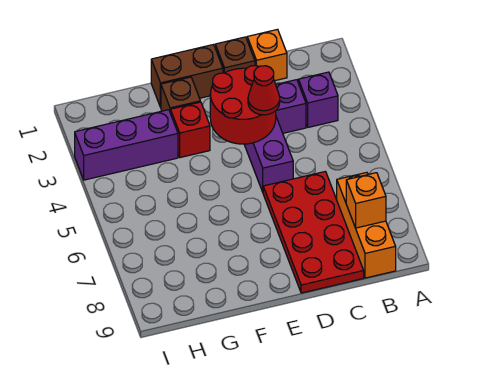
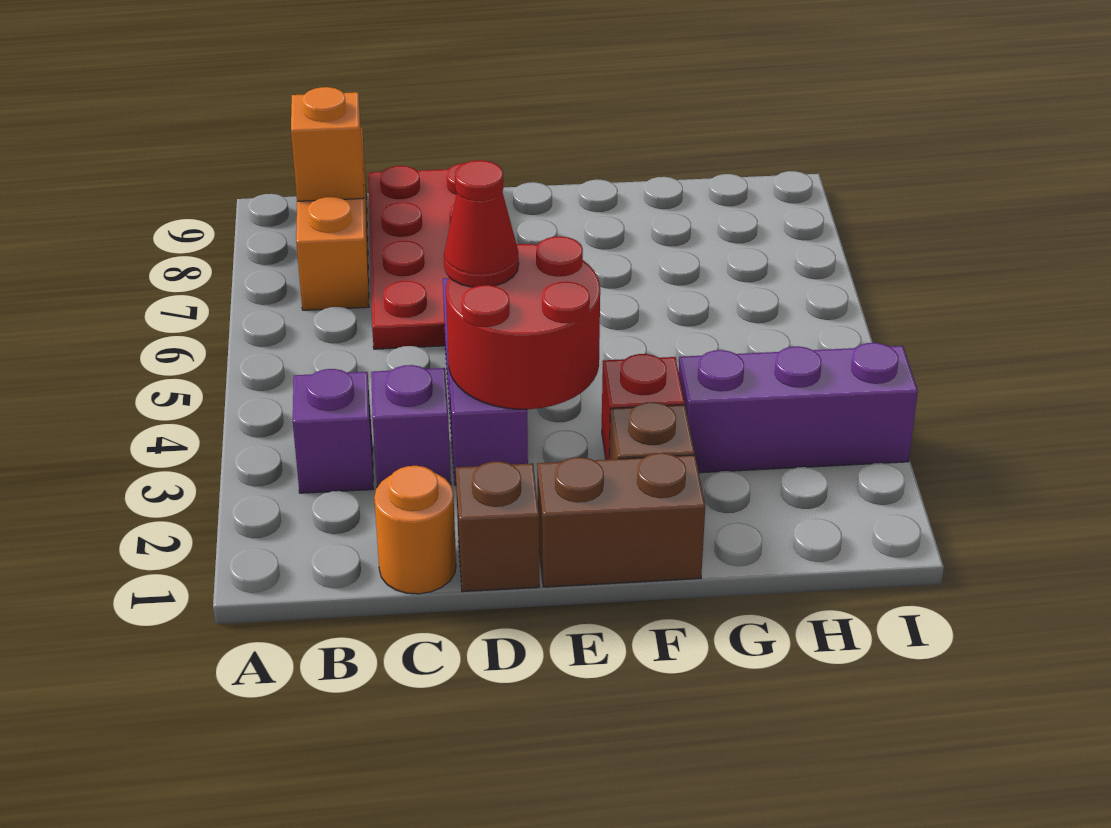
orange brick C1 level 1 -> orange round brick C1 level 1

